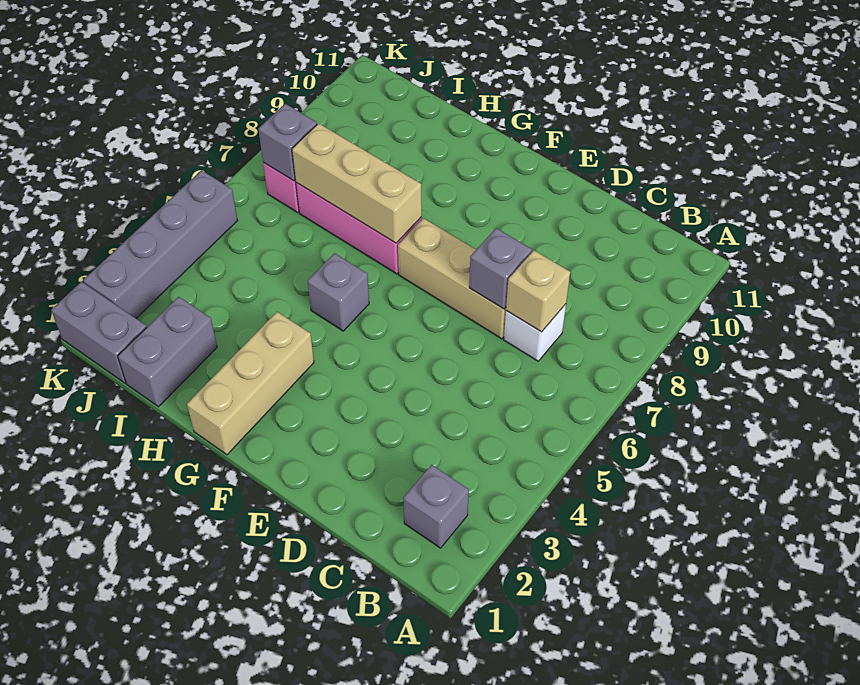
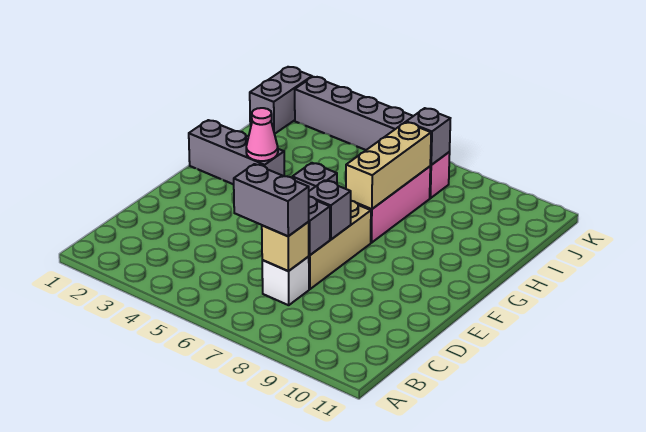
grey brick B2 level 1 -> grey brick E7 level 2
tan brick G1:G3 level 1 -> grey brick G1:G3 level 1
none -> pink cone G3 level 2
grey brick I1:I2 level 1 -> grey brick C6:C7 level 3

